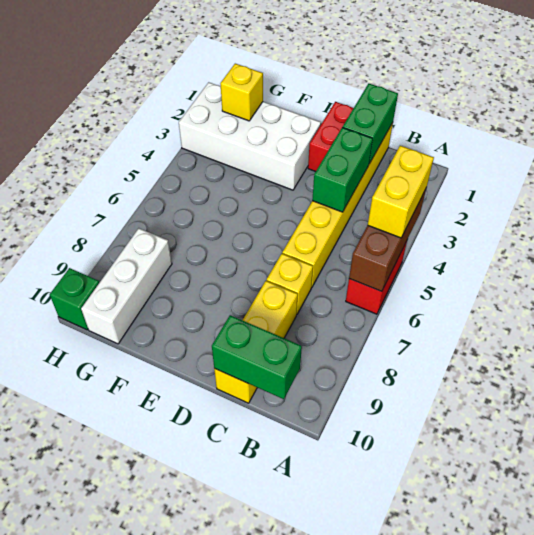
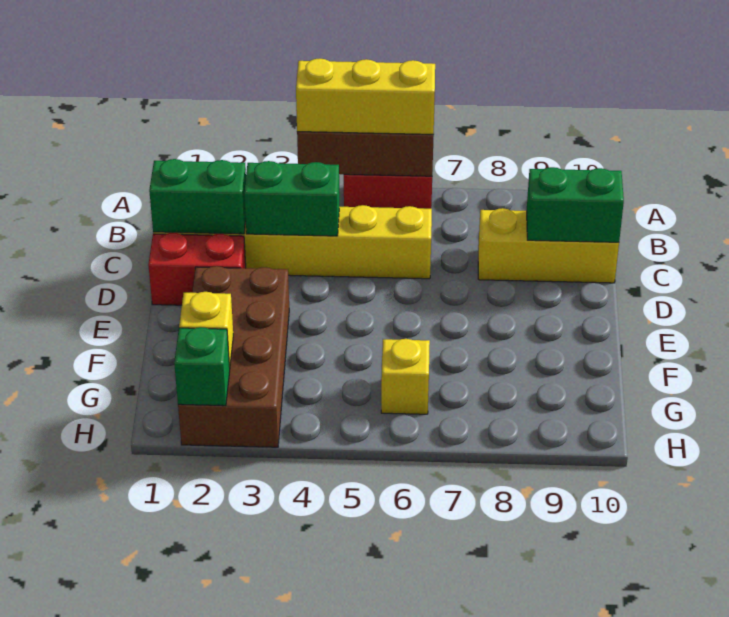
yellow brick A4:A5 level 3 -> yellow brick A4:A6 level 3
green brick B10:C10 level 2 -> green brick C9:C10 level 2
yellow brick C7 level 1 -> yellow brick G6 level 1
white brick E2:H3 level 1 -> brown brick E2:H3 level 1
white brick G8:G10 level 1 -> none
green brick H10 level 1 -> green brick H2 level 2

